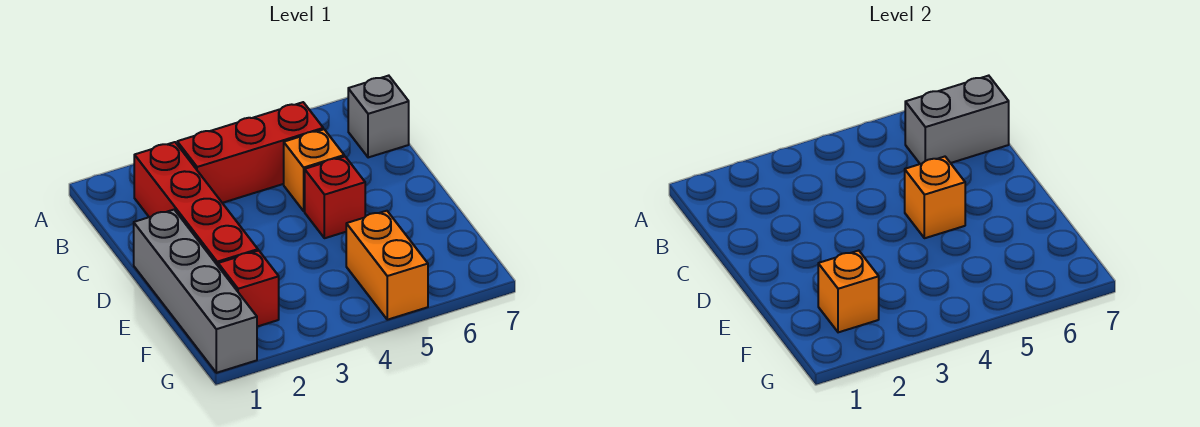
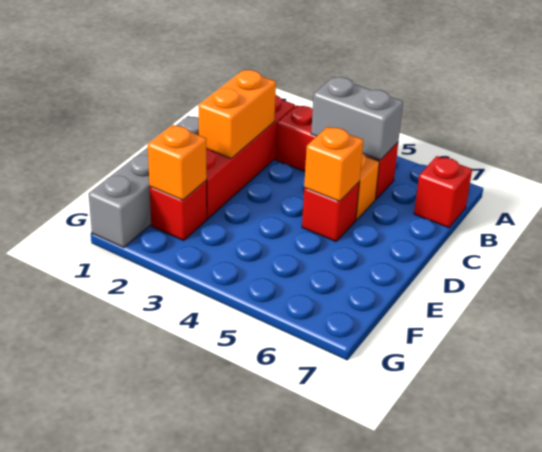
grey brick B6:B7 level 2 -> grey brick B4:B5 level 2
grey brick B7 level 1 -> red brick B7 level 1
orange brick F5:G5 level 1 -> orange brick C2:D2 level 2

